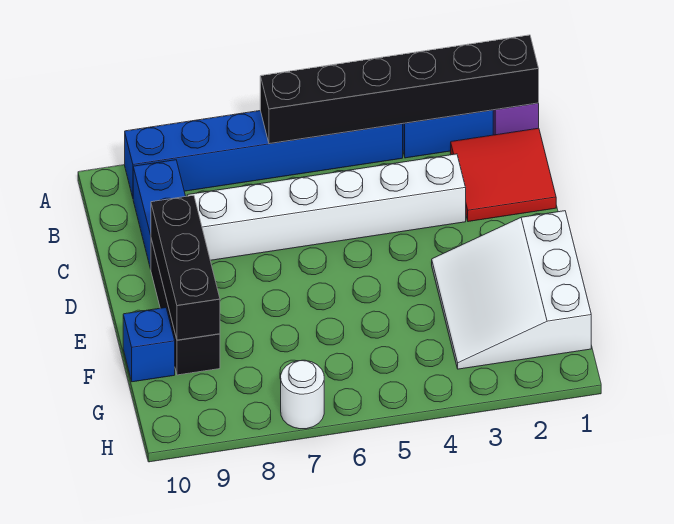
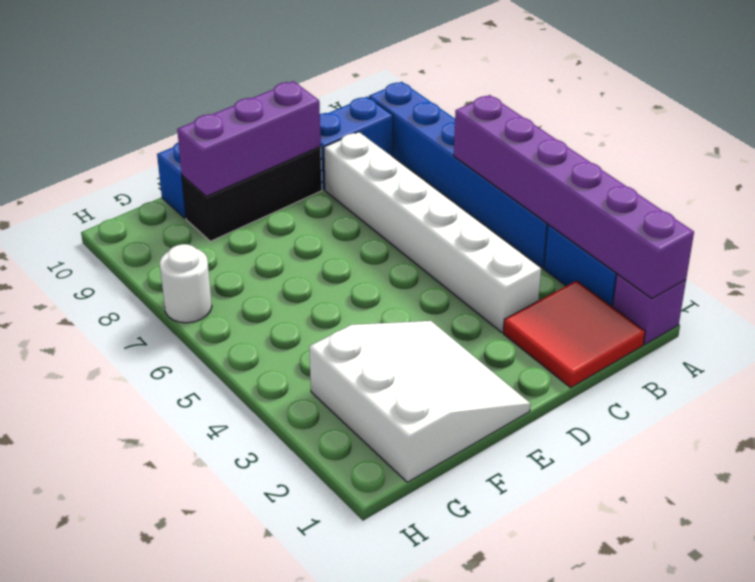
black brick A1:A6 level 2 -> purple brick A1:A6 level 2
black brick D9:F9 level 2 -> purple brick D9:F9 level 2
white slope E1:G3 level 1 top 1 -> white slope E1:G3 level 1 top G

